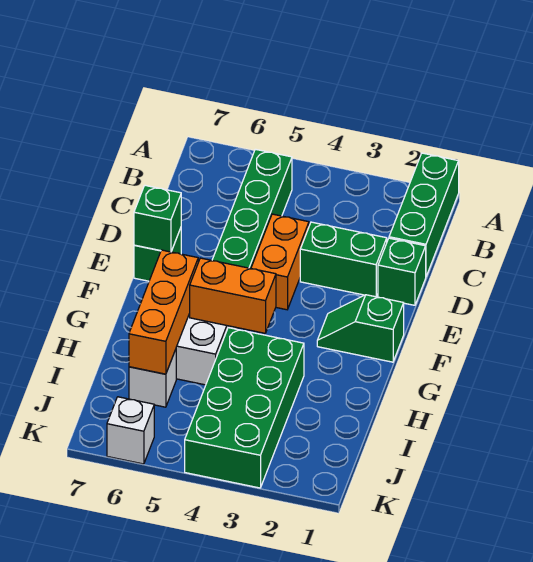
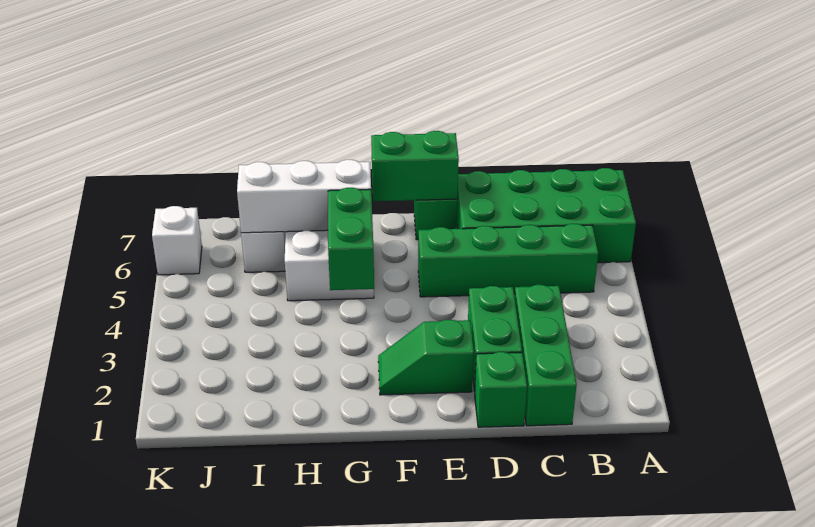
green brick A1:C1 level 1 -> green brick C1:C3 level 1
orange brick D4:E4 level 1 -> none
green brick E7 level 2 -> green brick E7:F7 level 2
green slope F1:F2 level 1 top 1 -> green slope E2:F2 level 1 top E
orange brick G4:G5 level 2 -> green brick G4:G5 level 2
orange brick G6:I6 level 2 -> white brick G6:I6 level 2
green brick H3:K4 level 1 -> green brick A6:D7 level 1

